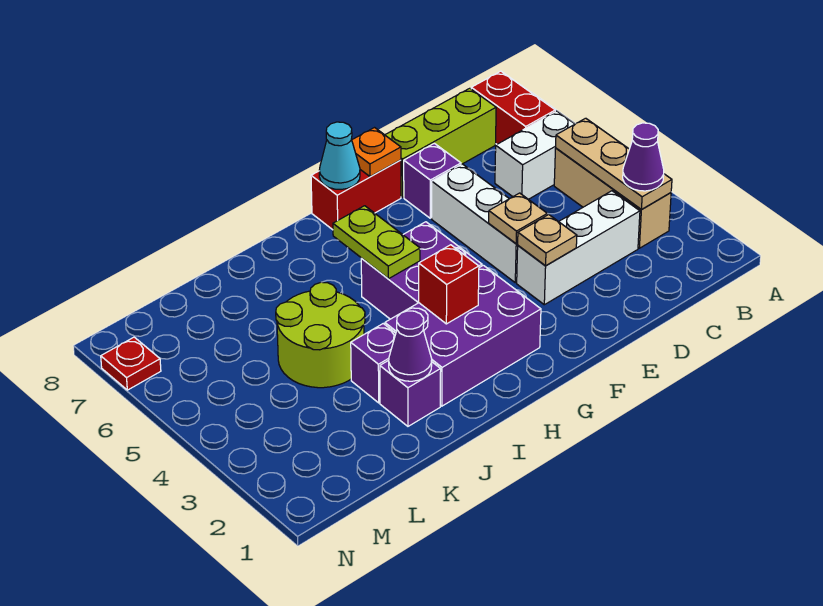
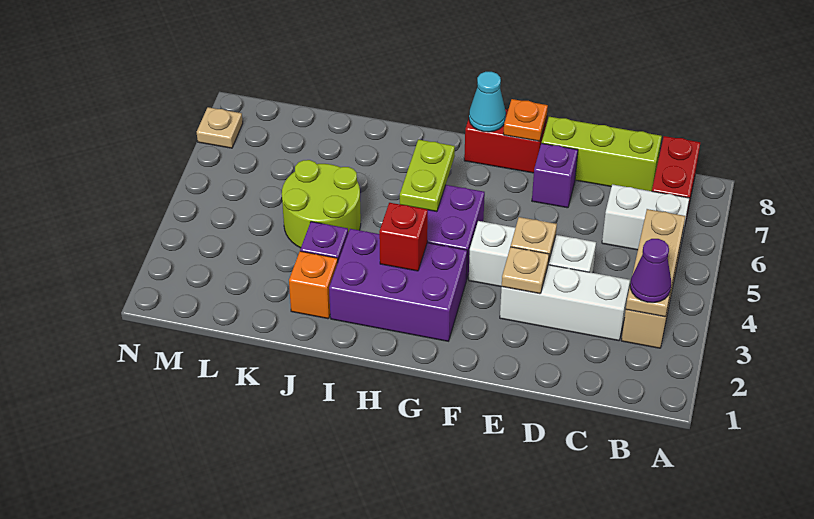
white brick E4:E6 level 1 -> white brick D4:F4 level 1
purple brick J2 level 1 -> orange brick J2 level 1
purple cone J2 level 2 -> none
red plate N7 level 1 -> tan plate N7 level 1

